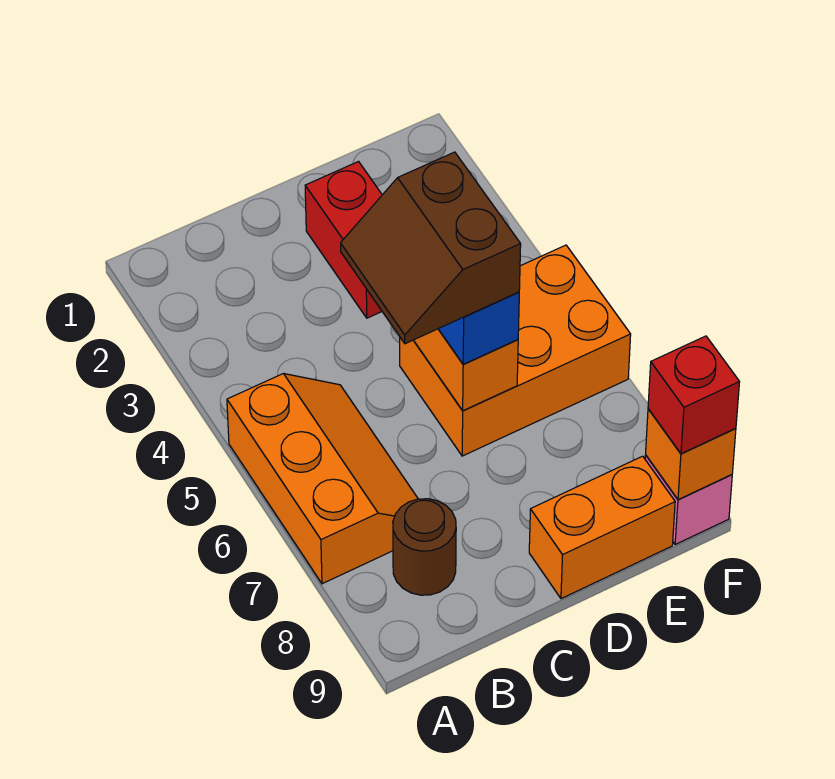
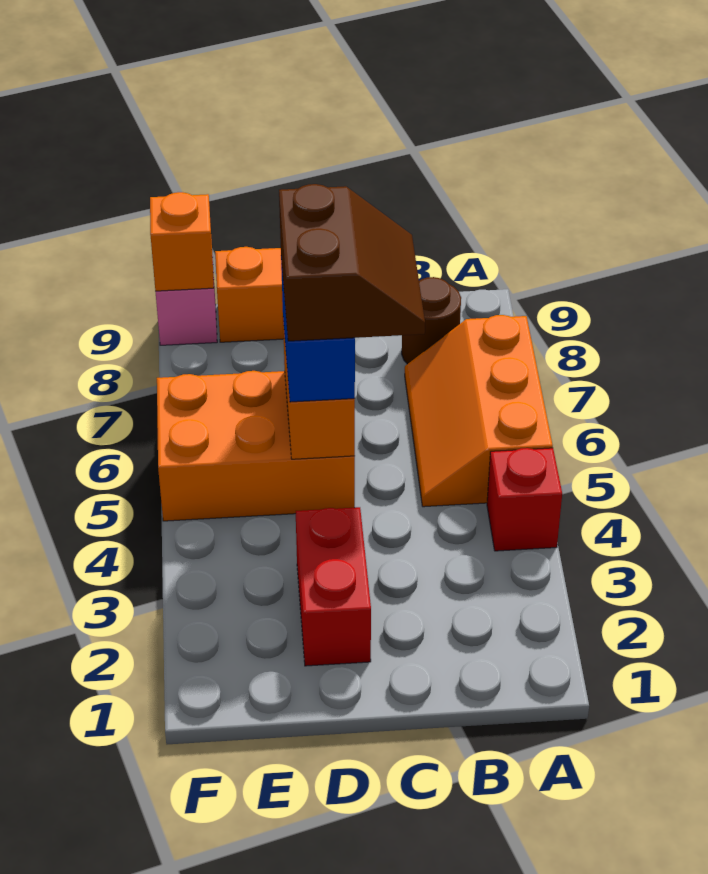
red brick F9 level 3 -> red brick A4 level 1

